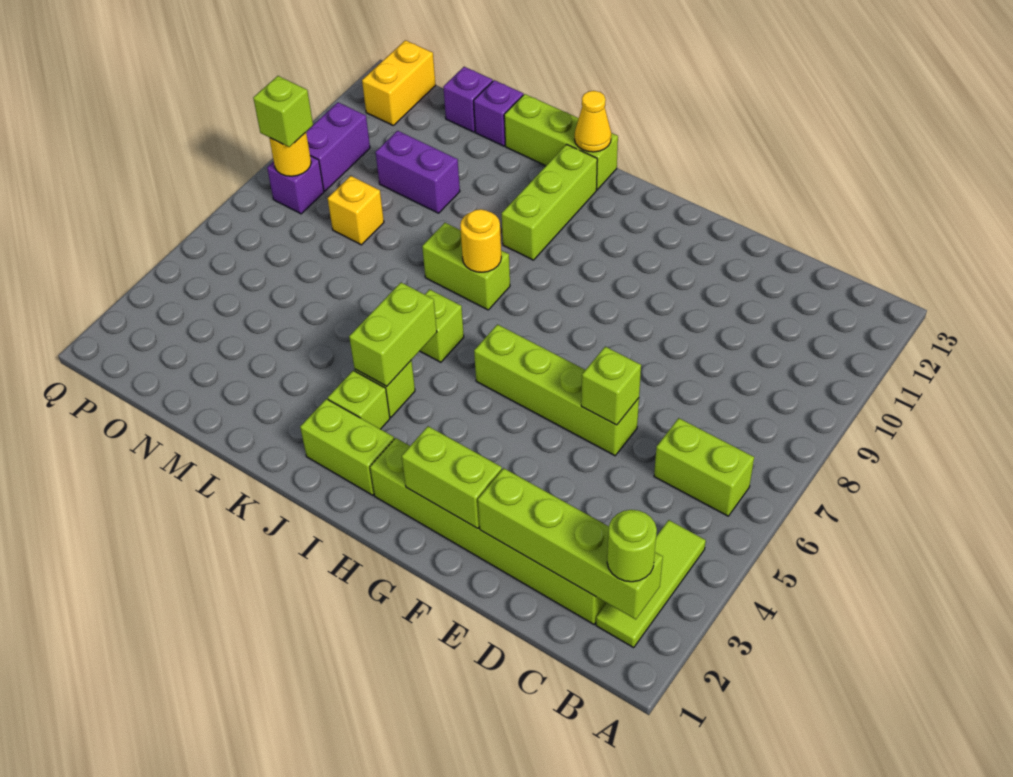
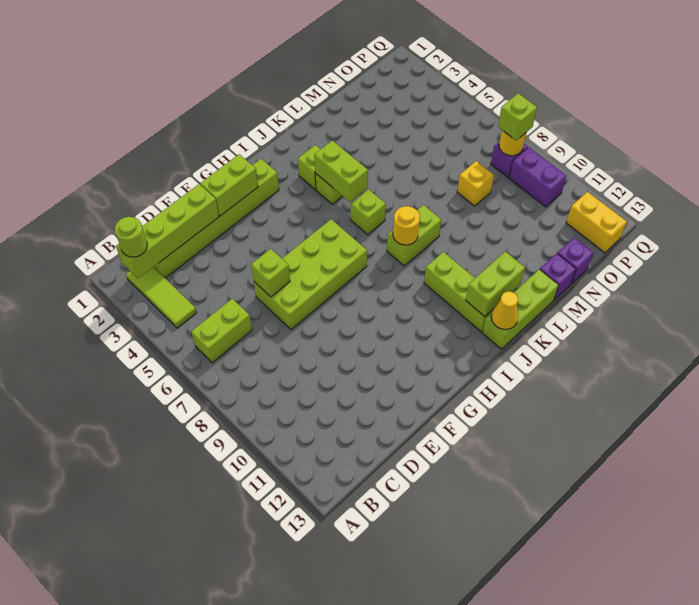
lime brick E6:H6 level 1 -> lime brick E6:H7 level 1
lime brick I2:J2 level 1 -> lime brick J12:K12 level 2
purple brick M10:N10 level 1 -> none

